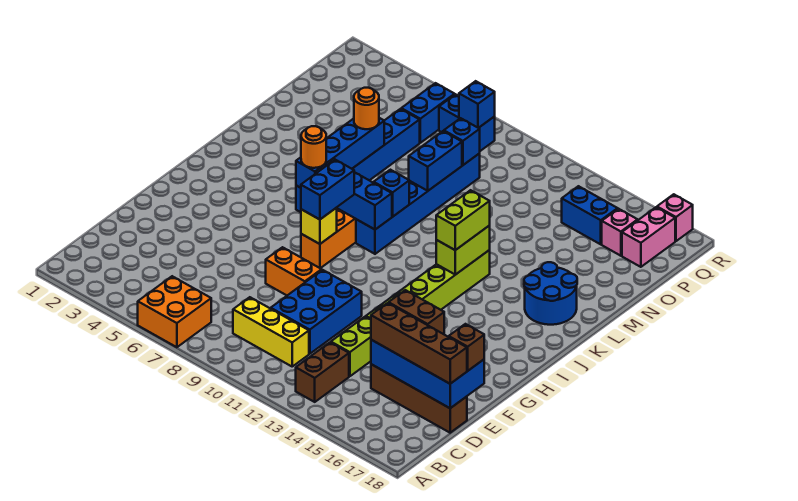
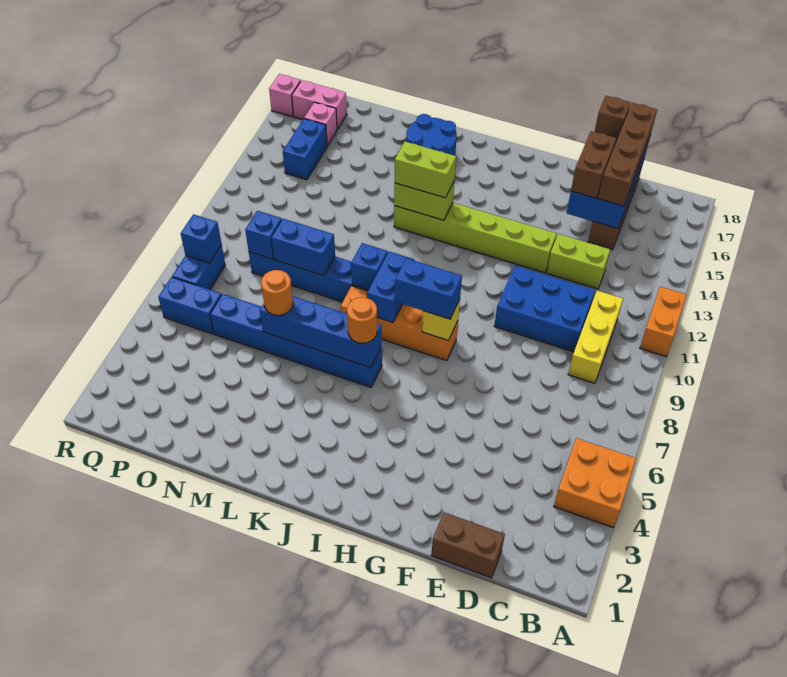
orange brick A6:B7 level 1 -> orange brick A4:B5 level 1
brown brick B13:C13 level 1 -> brown brick D1:E1 level 1
orange brick F8:F9 level 1 -> orange brick A11:A12 level 1

